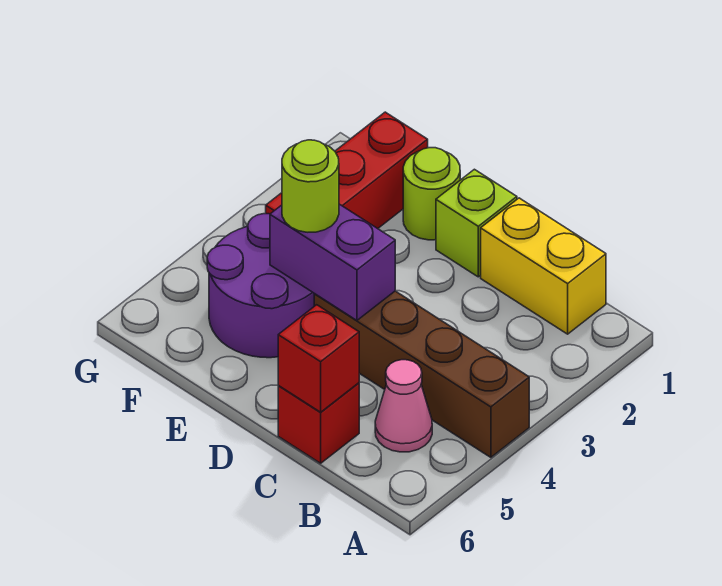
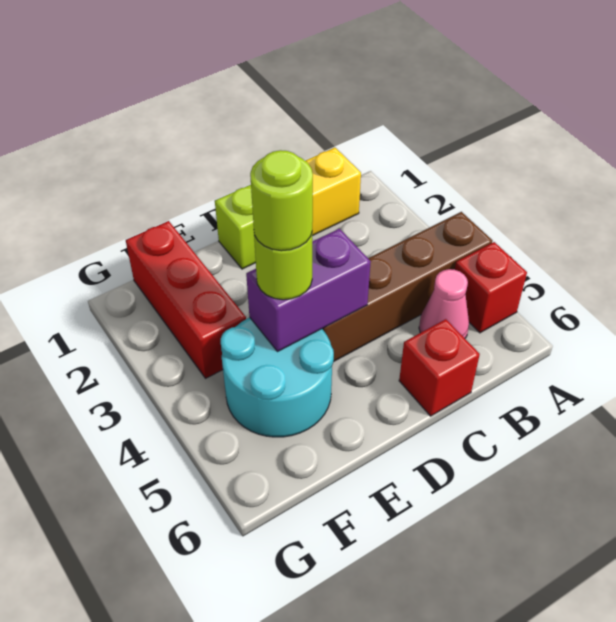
red brick C6 level 2 -> red brick A5 level 1
lime round brick E1 level 1 -> lime round brick E4 level 4
purple round brick E4:F5 level 1 -> cyan round brick E4:F5 level 1

